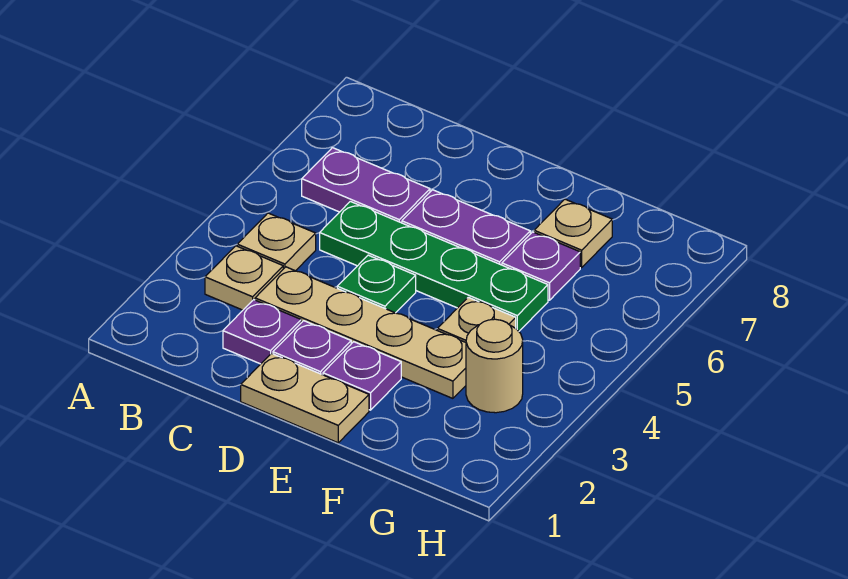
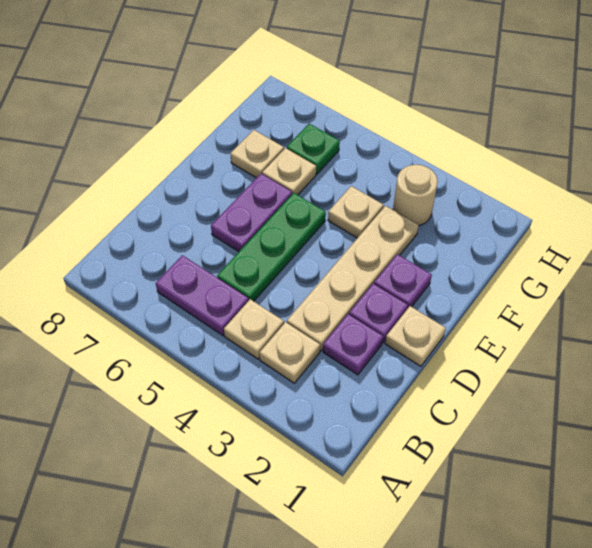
purple plate B6:C6 level 1 -> purple plate B5:B6 level 1
green plate C5:F5 level 1 -> green plate C5:E5 level 1
tan plate D1:E1 level 1 -> tan plate D1 level 1
green plate D4 level 1 -> green plate G6 level 1
purple plate F6 level 1 -> tan plate F6 level 1

